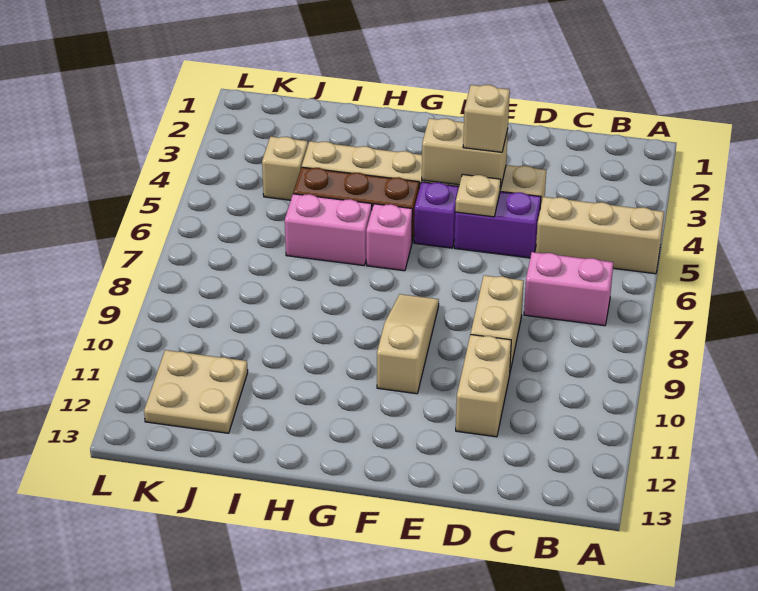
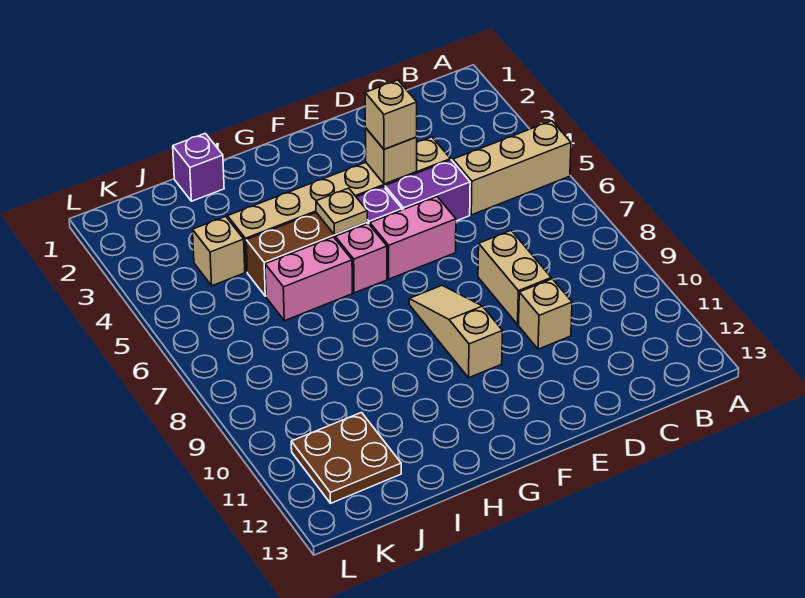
pink brick B7:C7 level 1 -> pink brick E6:F6 level 1
tan brick D10:D11 level 1 -> tan brick D10 level 1
tan brick E4:F4 level 2 -> tan brick E4 level 2
tan plate E5 level 2 -> tan plate G5 level 2
none -> purple brick I1 level 1
tan plate J11:K12 level 1 -> brown plate J11:K12 level 1

